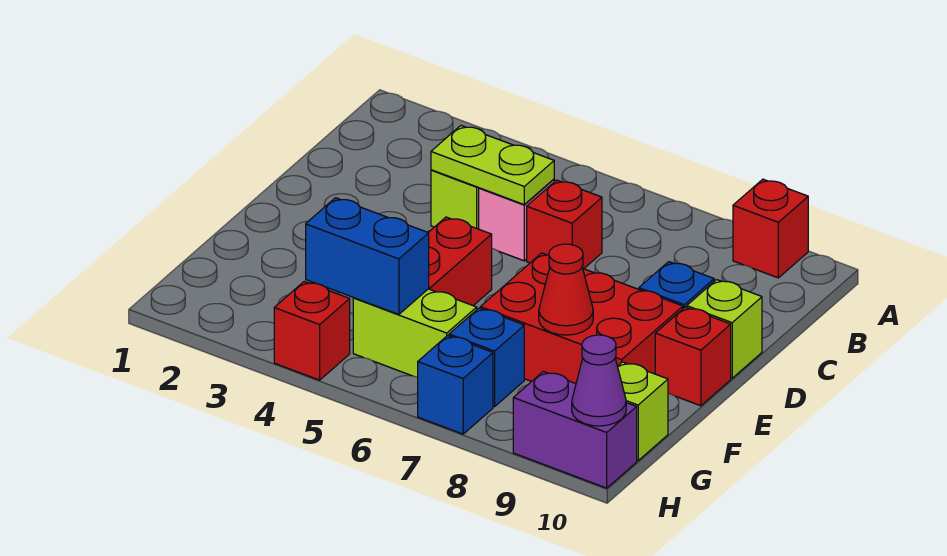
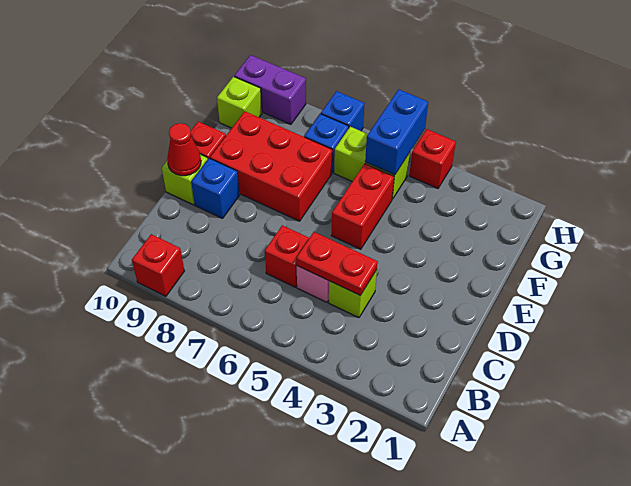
lime plate C4:C5 level 2 -> red plate C4:C5 level 2
red cone F8 level 2 -> red cone D10 level 2
blue brick G4:G5 level 2 -> blue brick G5:H5 level 2
purple cone H10 level 2 -> none

